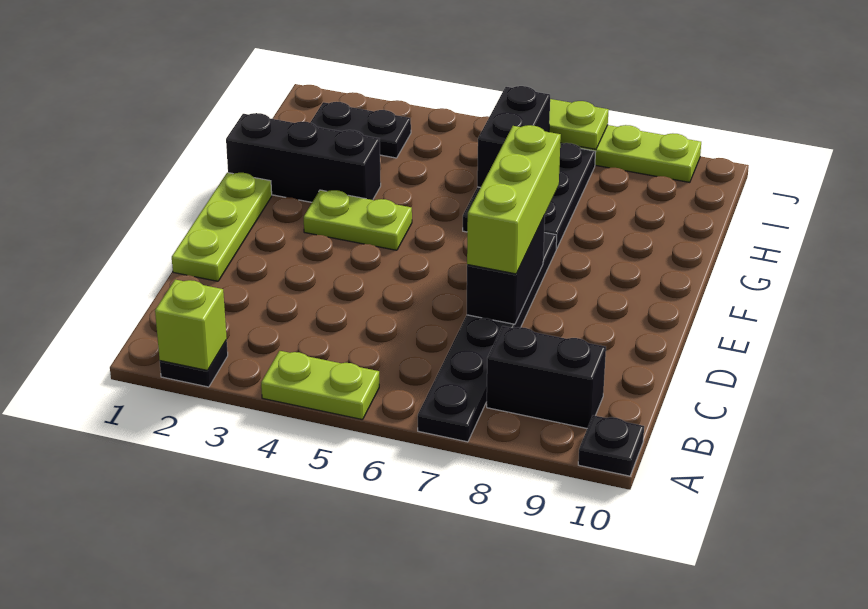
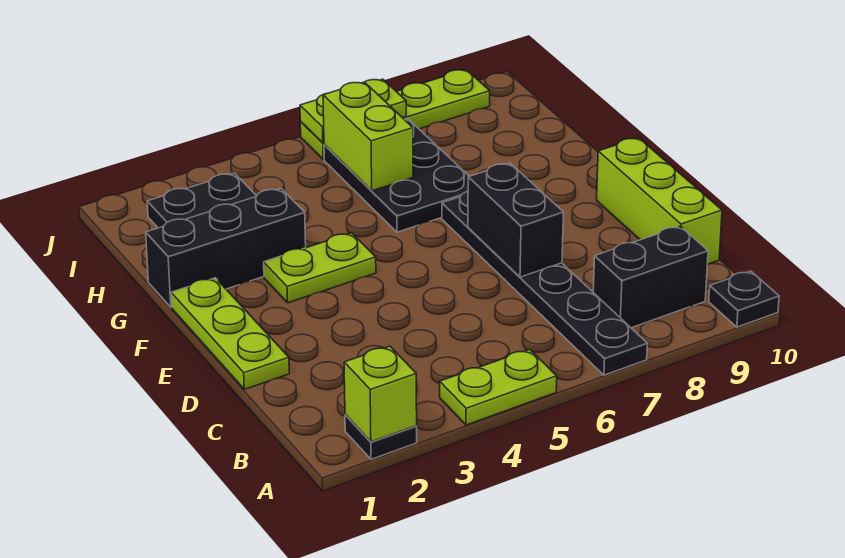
lime brick D7:F7 level 3 -> lime brick C10:E10 level 1
black brick H6:I6 level 2 -> lime brick H6:I6 level 2

